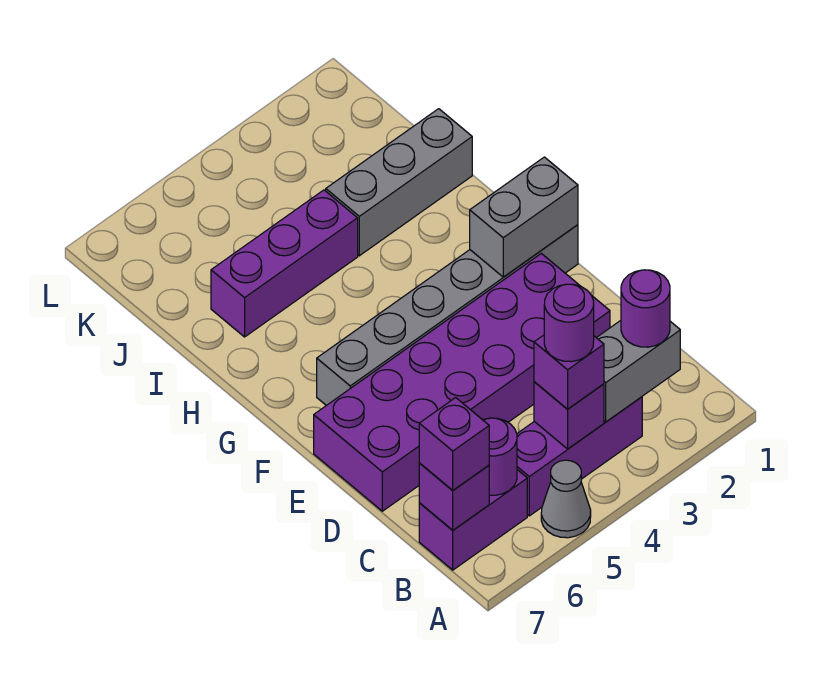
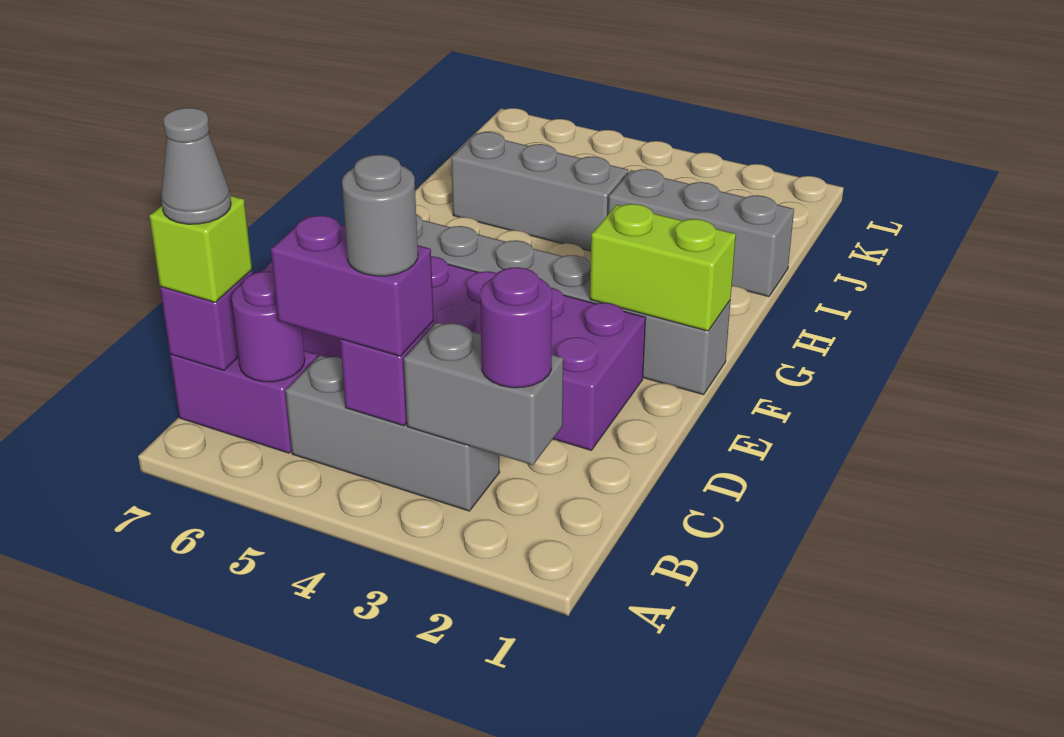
grey cone A5 level 1 -> grey cone B7 level 4
purple brick B3:B5 level 1 -> grey brick B3:B5 level 1
purple brick B4 level 3 -> purple brick B4:B5 level 3
purple round brick B4 level 4 -> grey round brick B4 level 4
purple brick B7 level 3 -> lime brick B7 level 3
grey brick F1:F2 level 2 -> lime brick F1:F2 level 2
purple brick I4:I6 level 1 -> grey brick I4:I6 level 1

